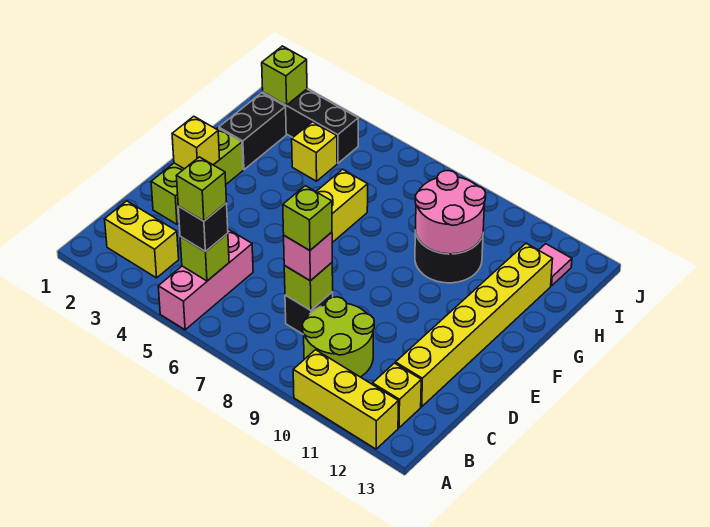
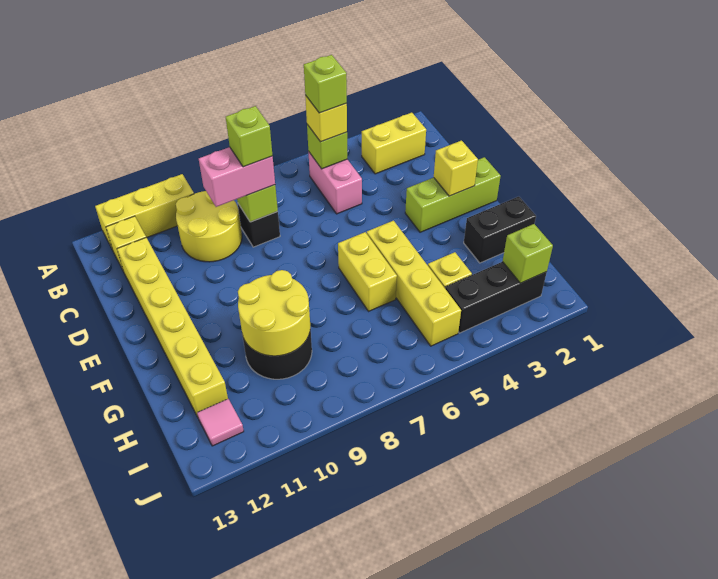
pink brick A5:C5 level 1 -> pink brick B5:C5 level 1
black brick B5 level 3 -> yellow brick B5 level 3
lime round brick B9:C10 level 1 -> yellow round brick B9:C10 level 1
pink brick C8 level 3 -> pink brick C8:C9 level 3
lime brick D2:F2 level 1 -> lime brick E1:E3 level 1
none -> yellow brick F5:I5 level 1
black brick G2:H2 level 1 -> black brick G1:G2 level 1
pink round brick G9:H10 level 2 -> yellow round brick G9:H10 level 2

